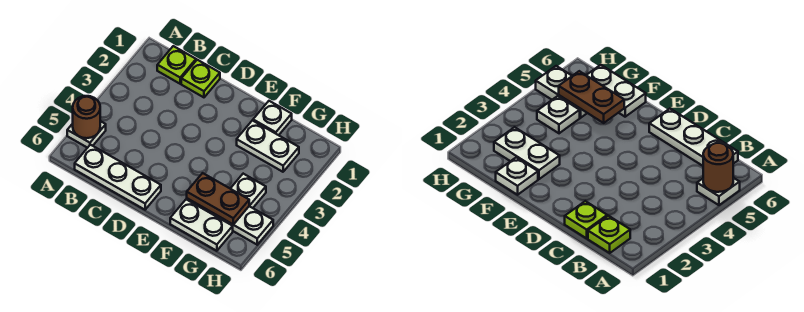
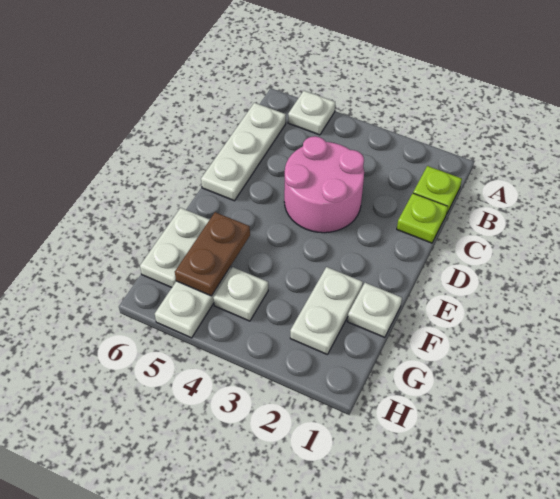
brown round brick A5 level 2 -> none
none -> pink round brick C3:D4 level 1

